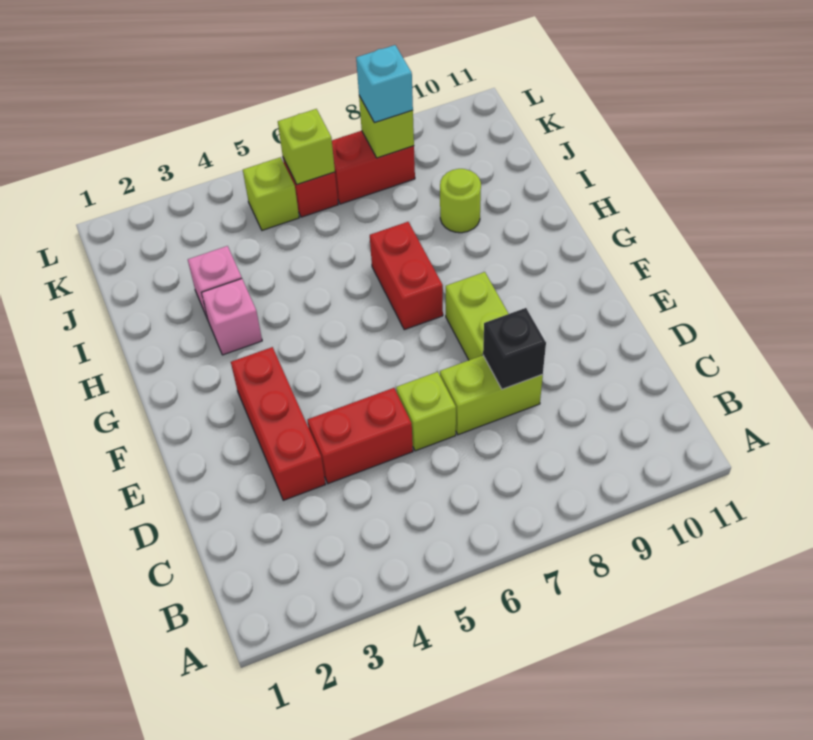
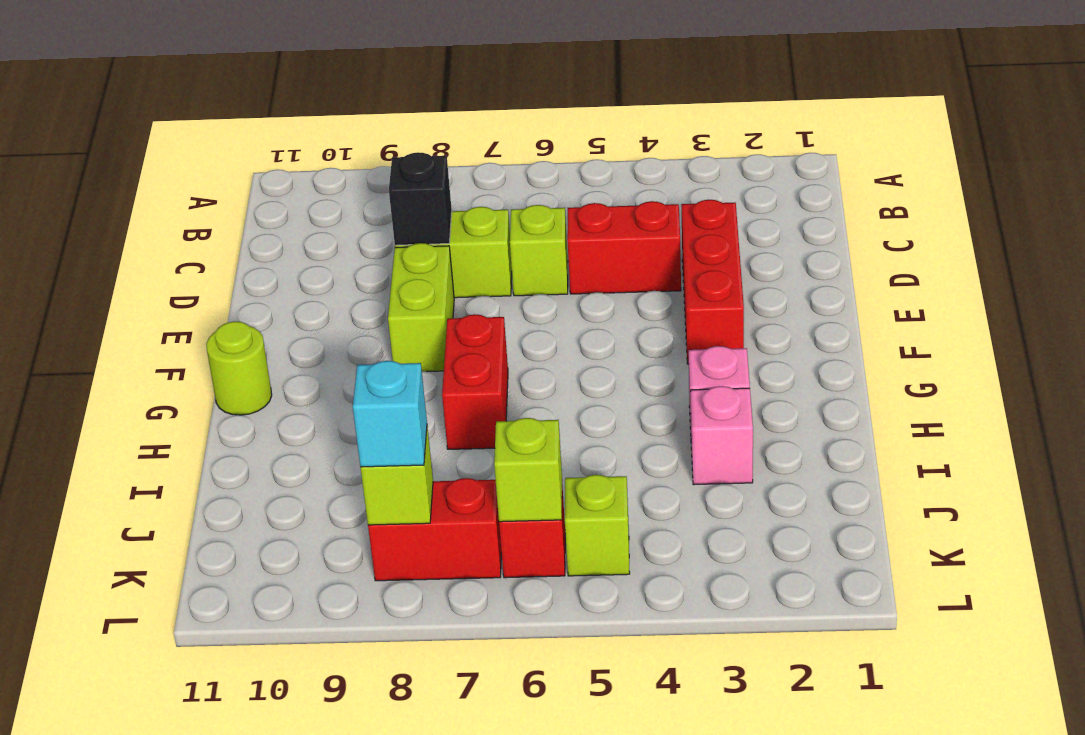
lime round brick I9 level 1 -> lime round brick G11 level 1

